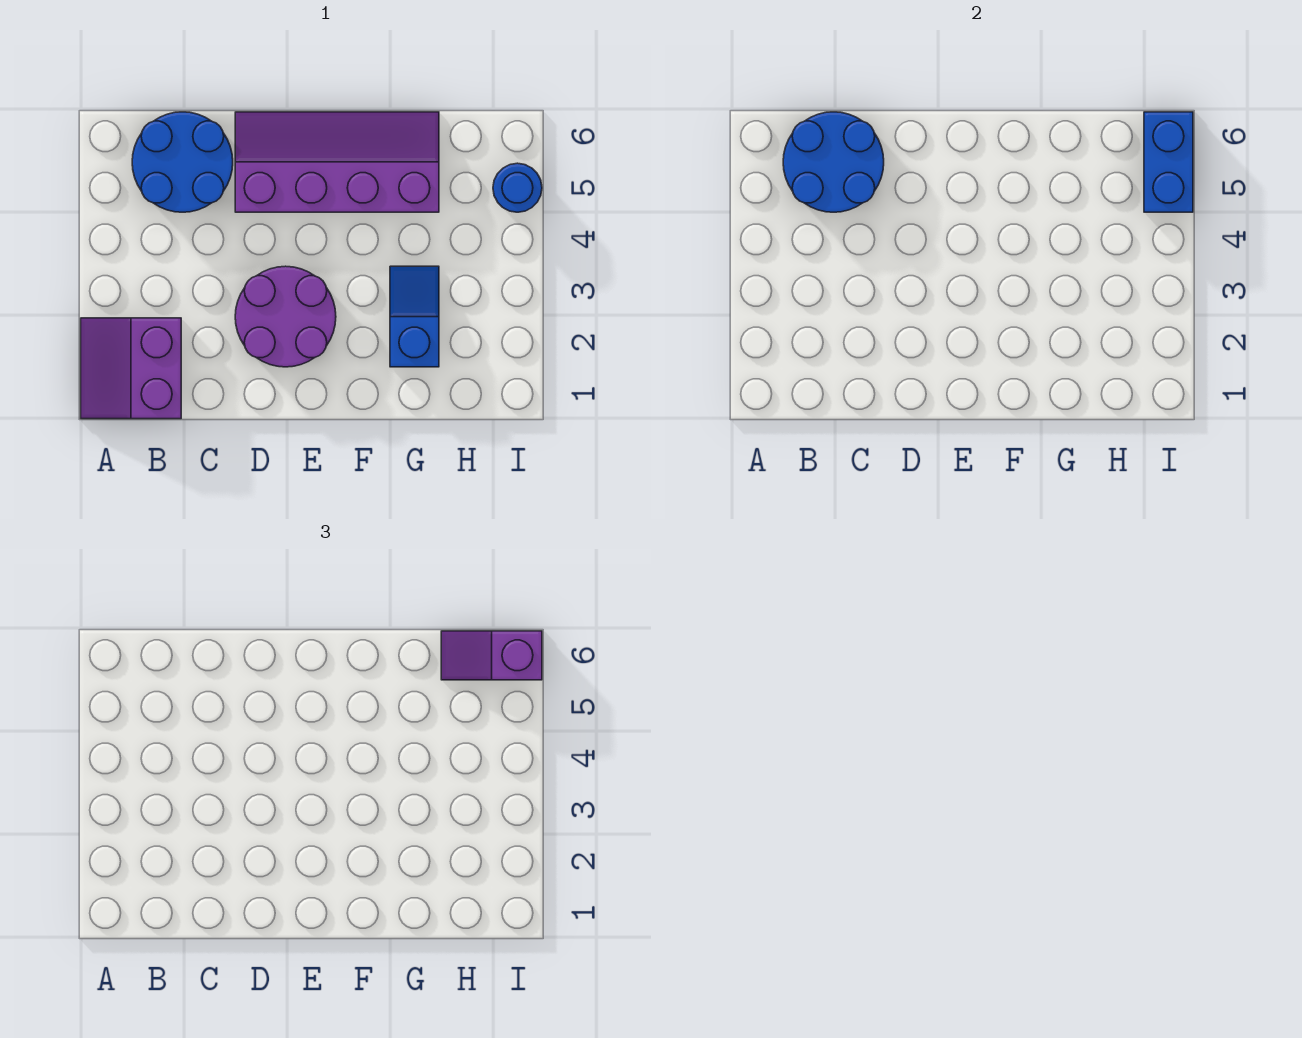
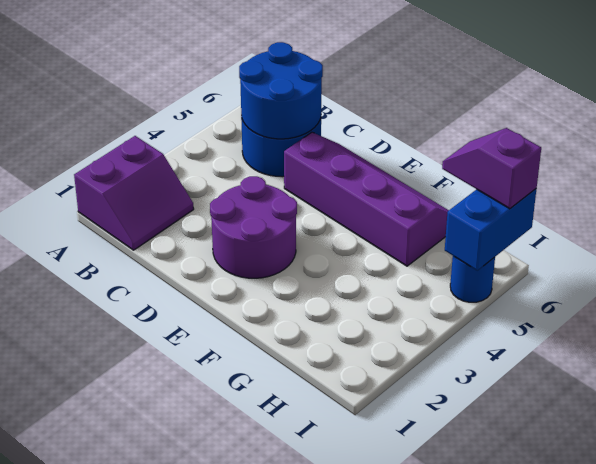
purple slope A1:B2 level 1 top B -> purple slope A1:B2 level 1 top A
blue slope G2:G3 level 1 top 2 -> none

